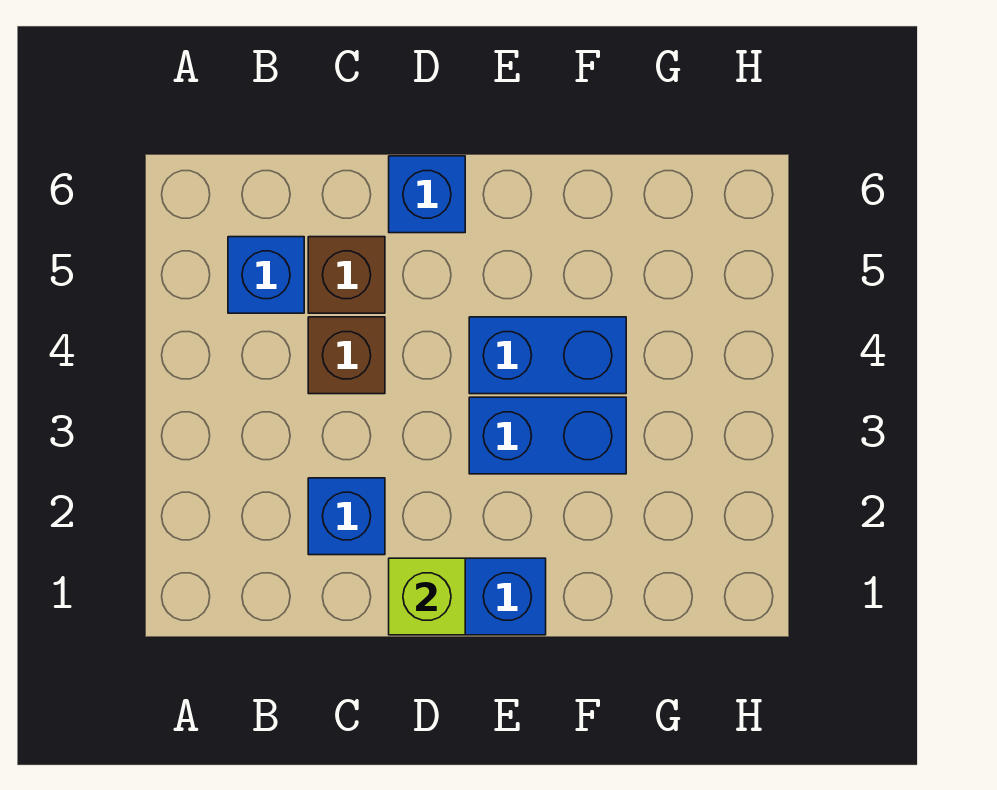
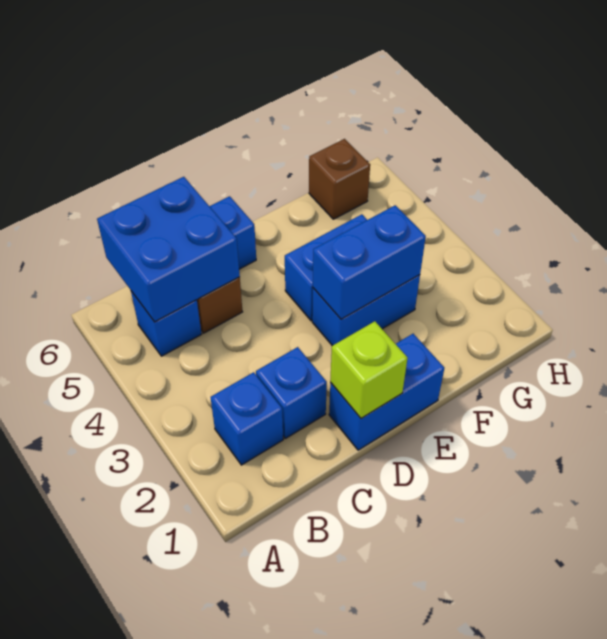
none -> blue brick B2 level 1
none -> blue brick B5:C6 level 2
brown brick C4 level 1 -> brown brick G6 level 1
none -> blue brick E3:F3 level 2

